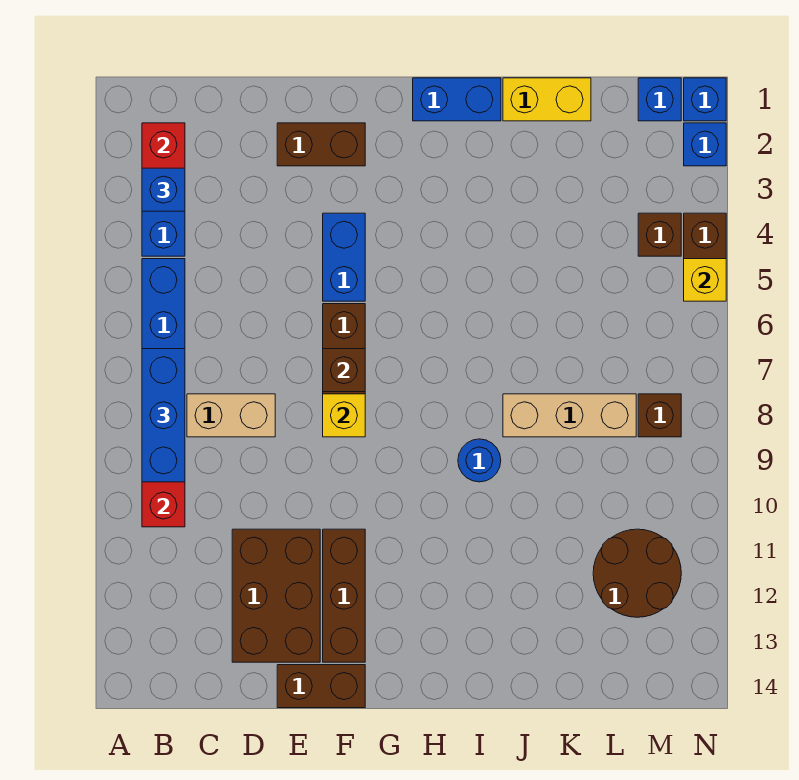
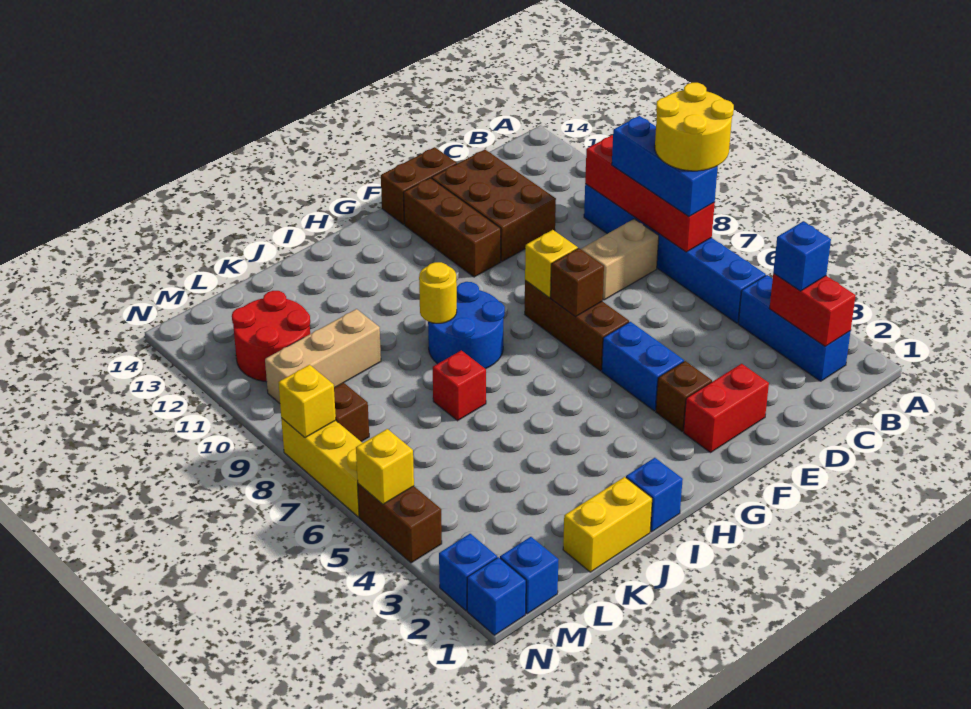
none -> yellow round brick A7:B8 level 4
brown brick E2:F2 level 1 -> red brick E2:F2 level 1
blue brick H1:I1 level 1 -> blue brick I1 level 1
blue round brick I9 level 1 -> blue round brick H8:I9 level 1
none -> yellow round brick I9 level 2
none -> red brick J7 level 1
tan brick J8:L8 level 1 -> tan brick K10:M10 level 1
brown round brick L11:M12 level 1 -> red round brick L11:M12 level 1
brown brick M4 level 1 -> brown brick F3 level 1
none -> yellow brick N6:N8 level 1
none -> yellow brick N8 level 2

